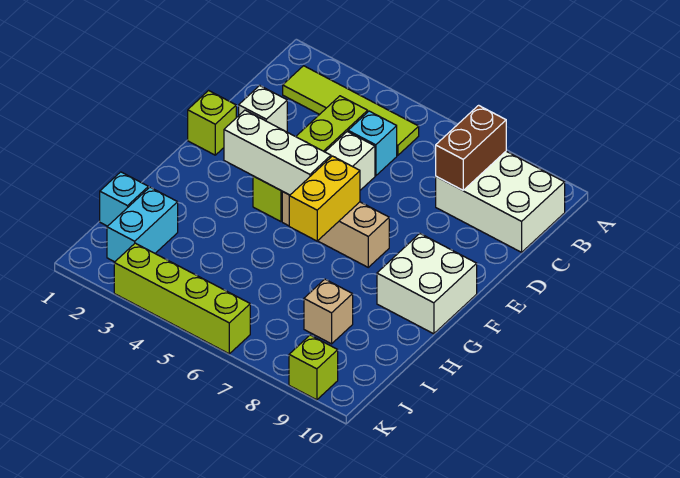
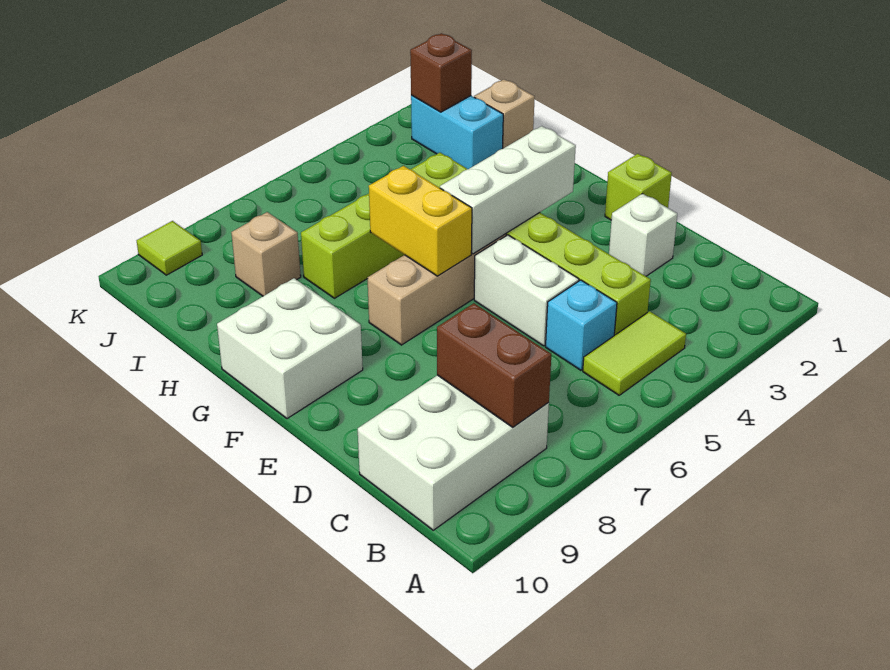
lime tile B2:B5 level 1 -> lime tile B4:B5 level 1
cyan brick I1 level 1 -> tan brick I1 level 1
none -> brown brick J2 level 2
lime brick K3:K6 level 1 -> lime brick H4:H7 level 1
lime brick K9 level 1 -> lime tile K9 level 1

